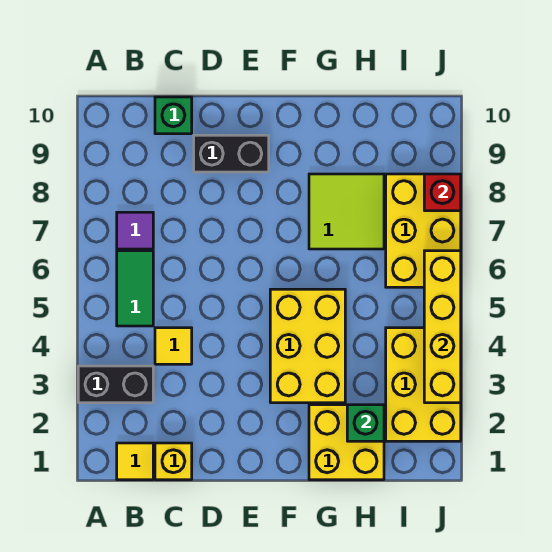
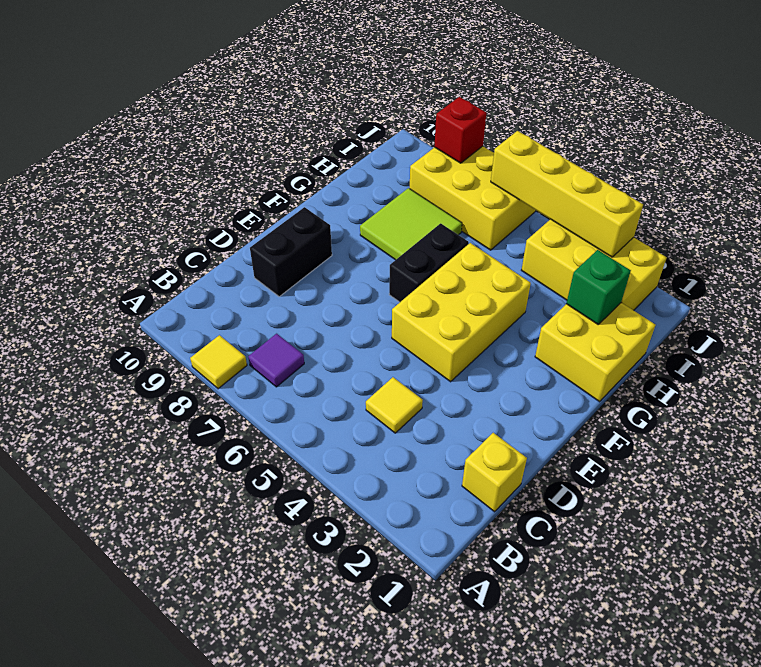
black brick A3:B3 level 1 -> black brick F6:G6 level 1
yellow tile B1 level 1 -> yellow tile A8 level 1
green tile B5:B6 level 1 -> none
green brick C10 level 1 -> none
yellow brick F3:G5 level 1 -> yellow brick E4:G5 level 1

